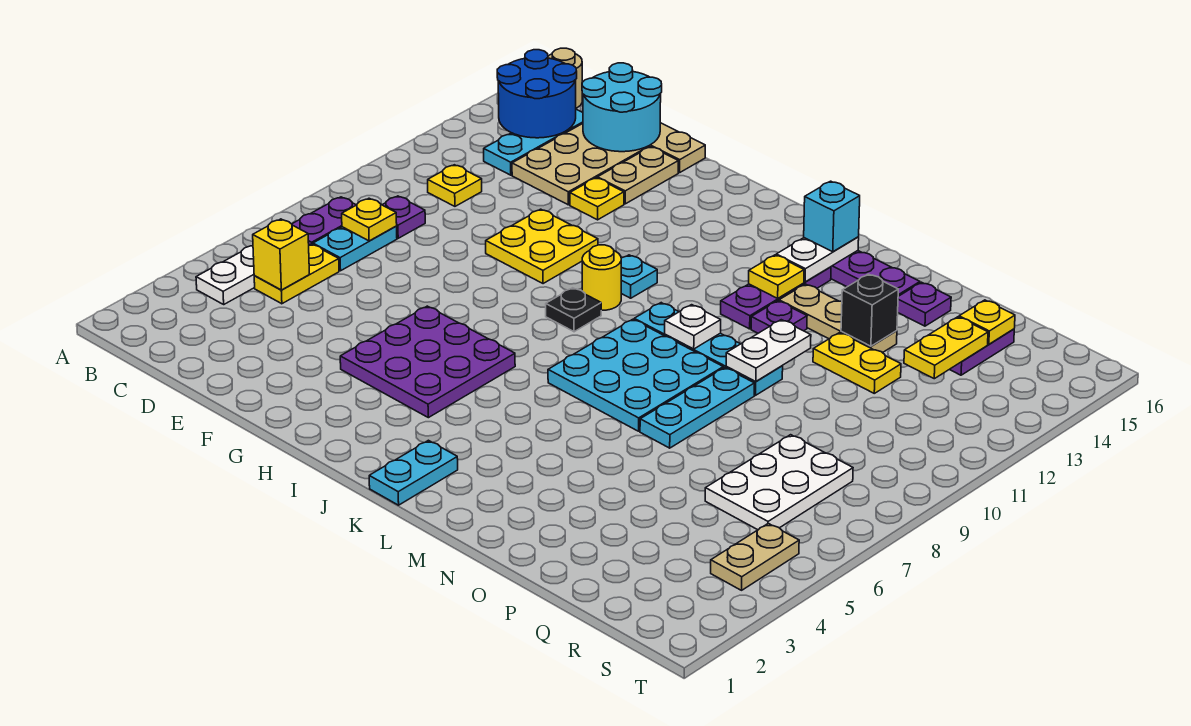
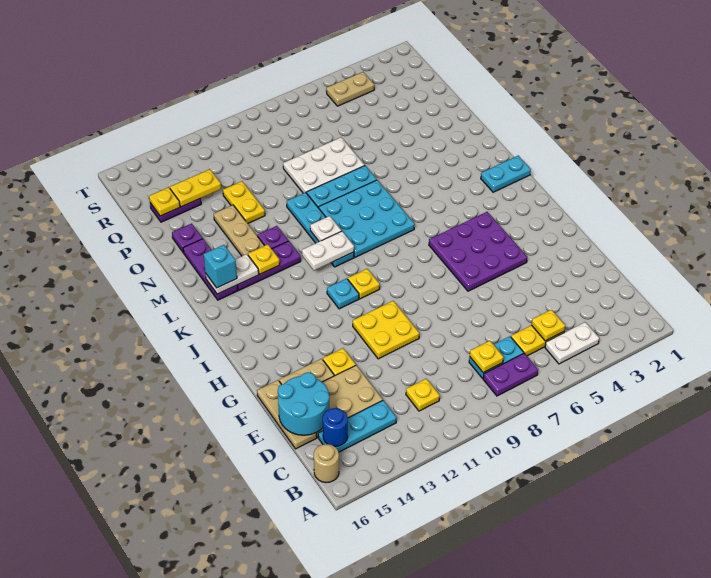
blue round brick B14:C15 level 2 -> blue round brick C15 level 2
yellow brick C5 level 2 -> yellow plate C5 level 2
purple plate C9 level 1 -> none
black plate I9 level 1 -> none
yellow round brick I10 level 1 -> yellow plate I10 level 1
white plate N10:N11 level 2 -> white plate K10:K11 level 2
black brick O13 level 2 -> none
white plate Q6:R8 level 1 -> white plate O7:P9 level 1

